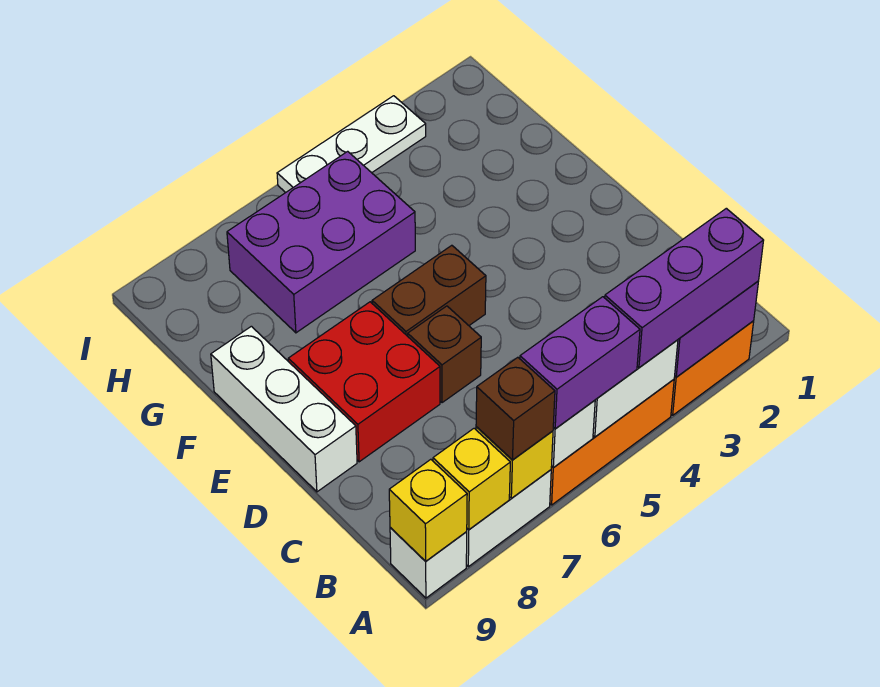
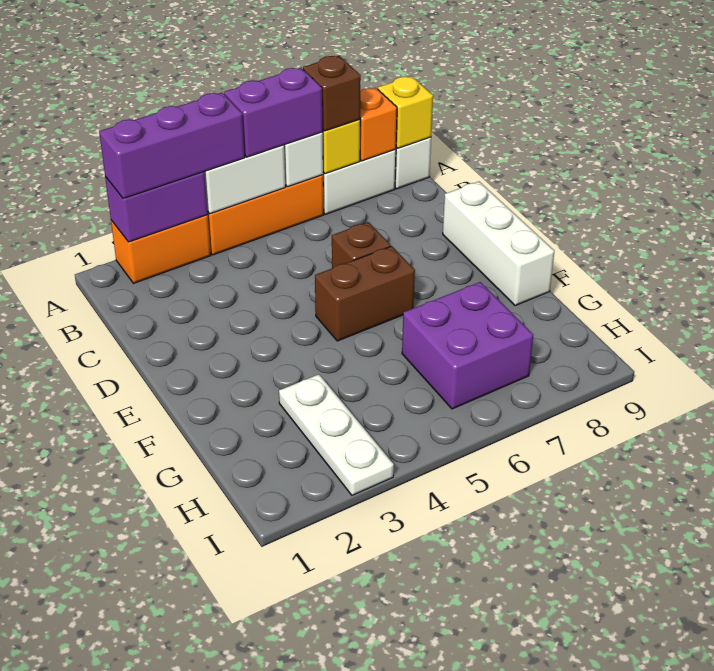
yellow brick A8 level 2 -> orange brick A8 level 2
red brick D7:E8 level 1 -> none
purple brick G5:H7 level 1 -> purple brick G6:H7 level 1
white plate I3:I5 level 1 -> white plate G3:I3 level 1

